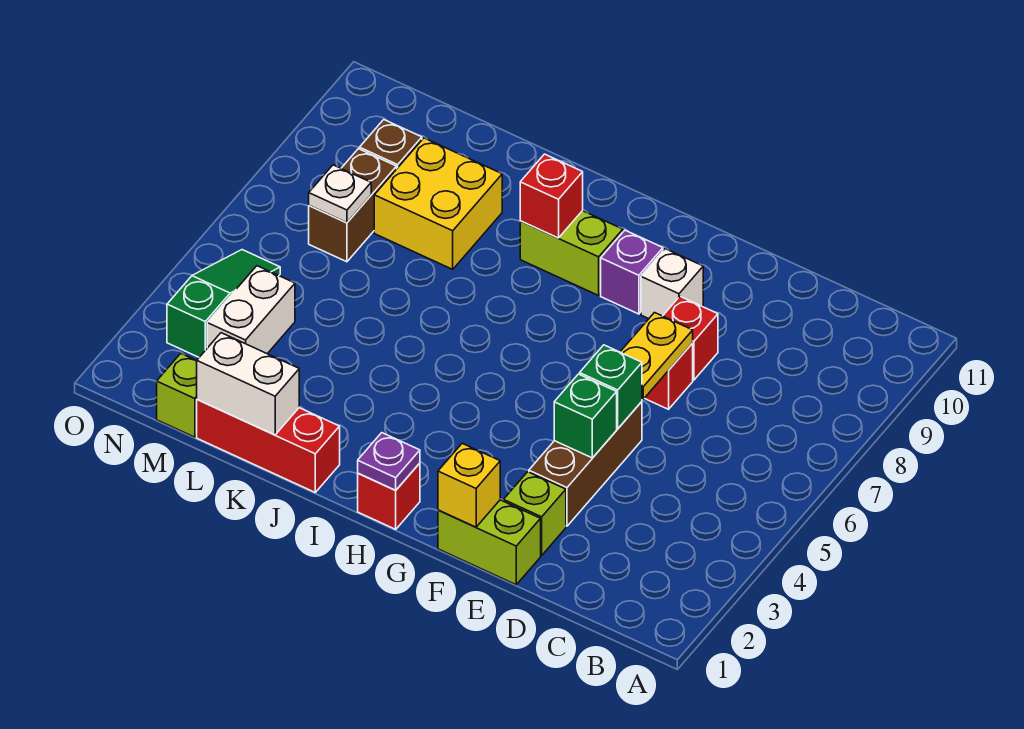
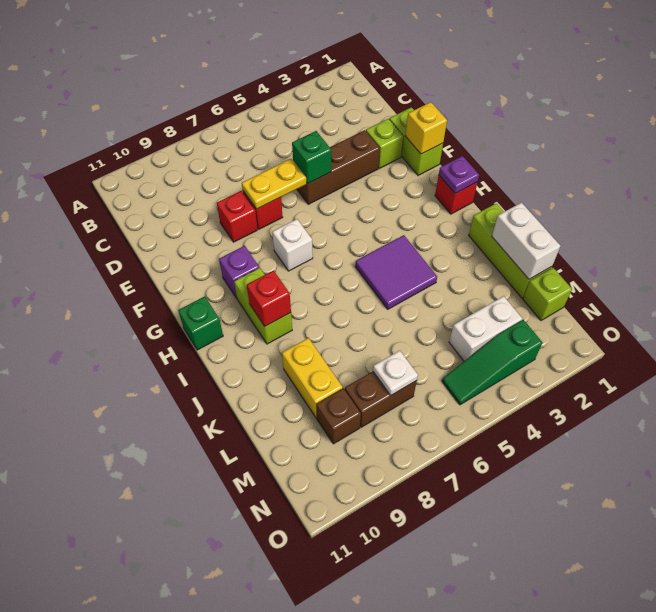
green brick E4 level 2 -> green brick H11 level 1
white brick F9 level 1 -> white brick G7 level 1
none -> purple tile I4:J5 level 1
red brick J1:L1 level 1 -> lime brick J1:L1 level 1
yellow brick K8:L9 level 1 -> yellow brick K9:L9 level 1

